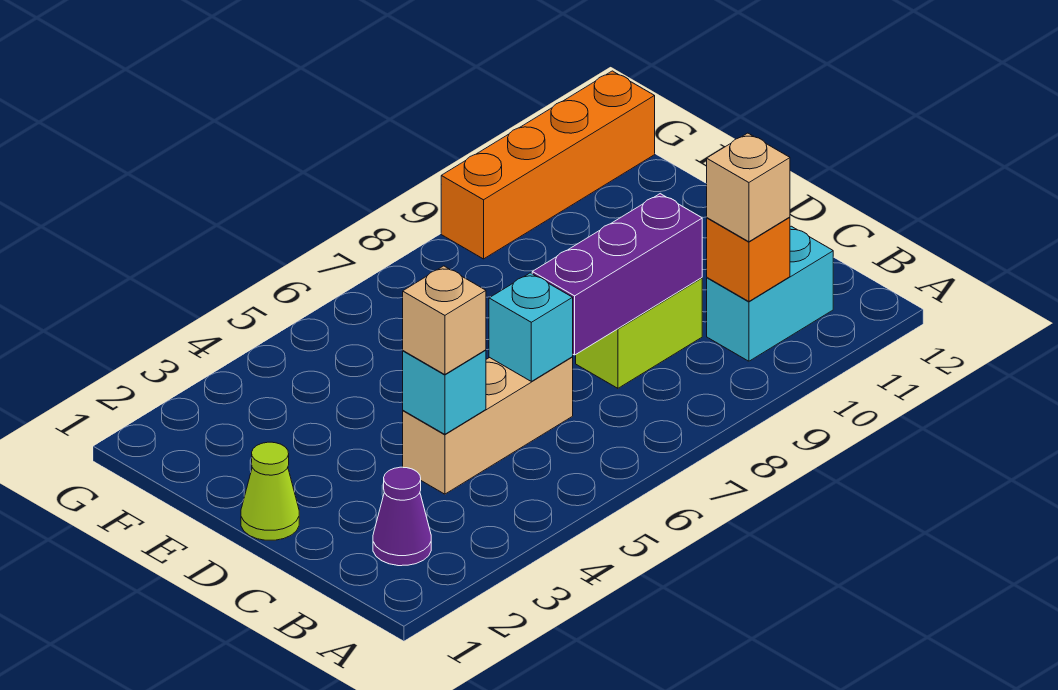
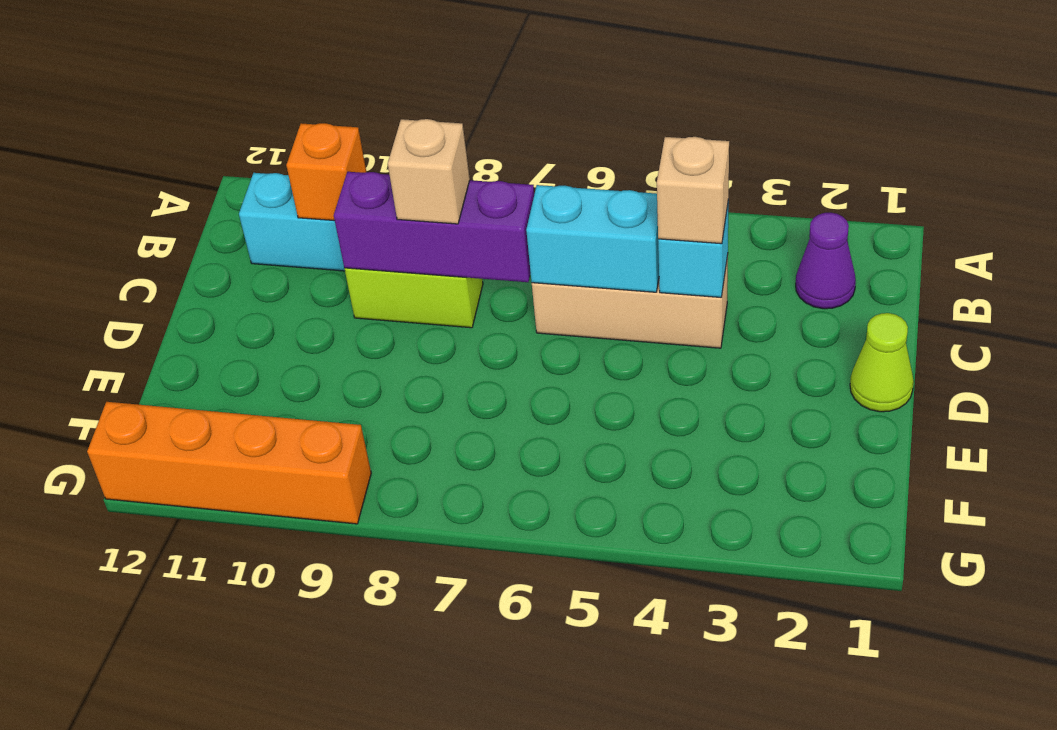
tan brick B10 level 3 -> tan brick C8 level 3
cyan brick C6 level 2 -> cyan brick C5:C6 level 2

